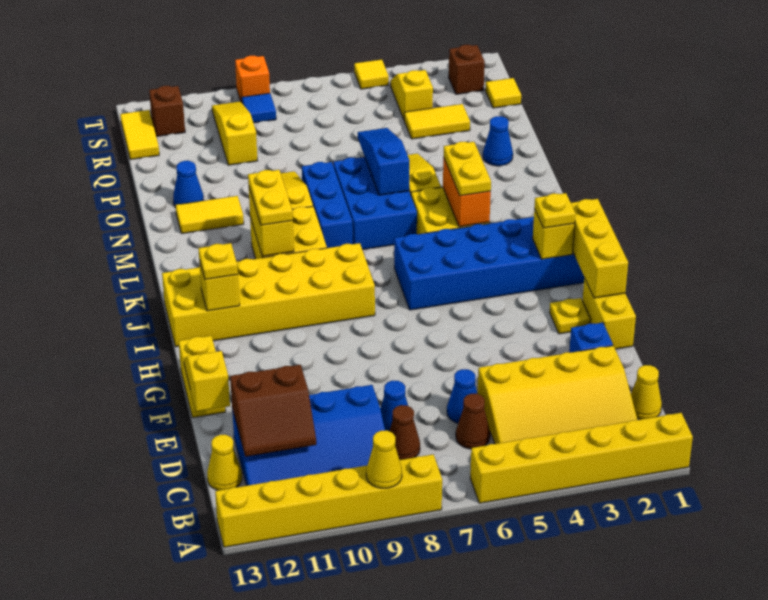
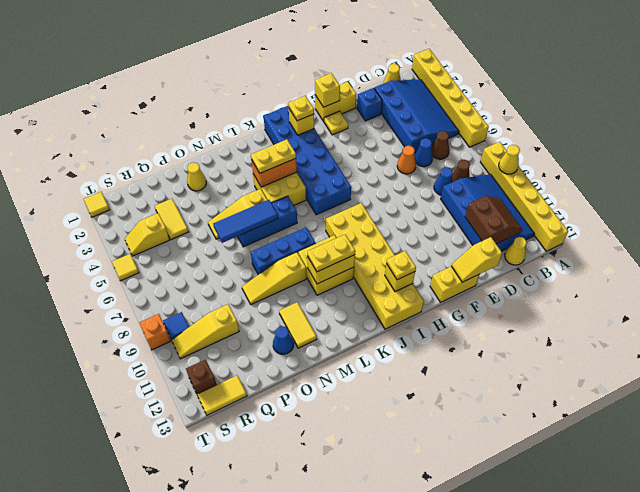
yellow slope B2:D5 level 1 top D -> blue slope B2:D5 level 1 top D
none -> orange cone E6 level 1
yellow brick G1:I1 level 2 -> yellow brick G1 level 2
blue brick L6:N7 level 1 -> blue brick L6:N6 level 1
blue slope M6:O6 level 2 top M -> blue tile M6:O6 level 2
blue cone O2 level 1 -> yellow cone O2 level 1
yellow tile R1 level 1 -> yellow tile T1 level 1
brown brick S2 level 1 -> none

